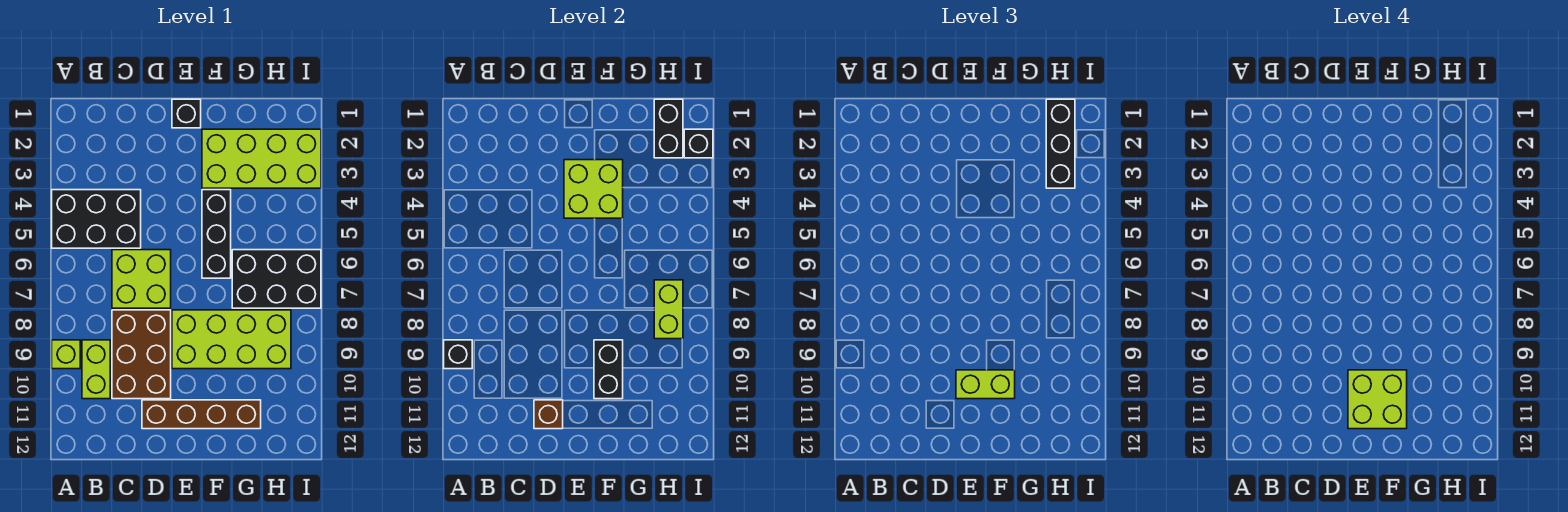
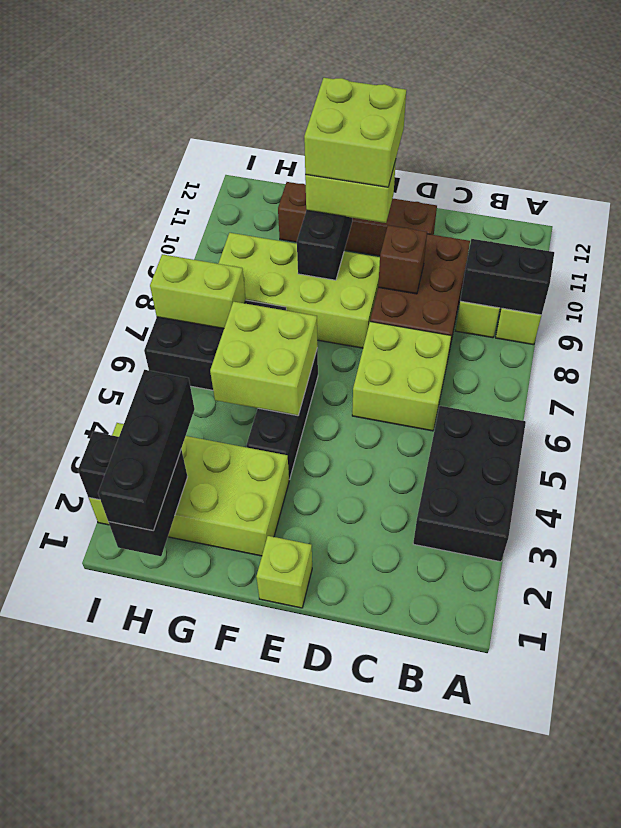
black brick A4:C5 level 1 -> black brick A3:B5 level 1
black brick A9 level 2 -> black brick A9:B9 level 2
brown brick D11 level 2 -> brown brick D9 level 2
black brick E1 level 1 -> lime brick E1 level 1
lime brick E3:F4 level 2 -> lime brick F5:G6 level 2
lime brick H7:H8 level 2 -> lime brick H7:I7 level 2

